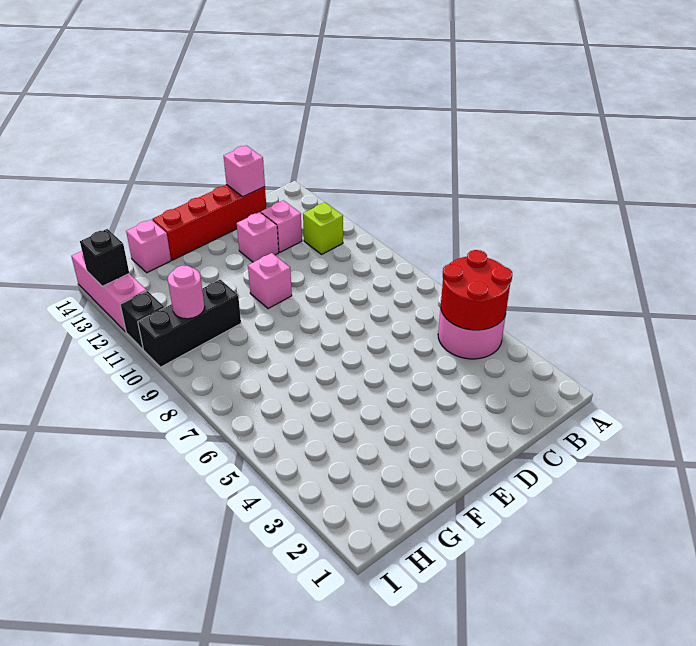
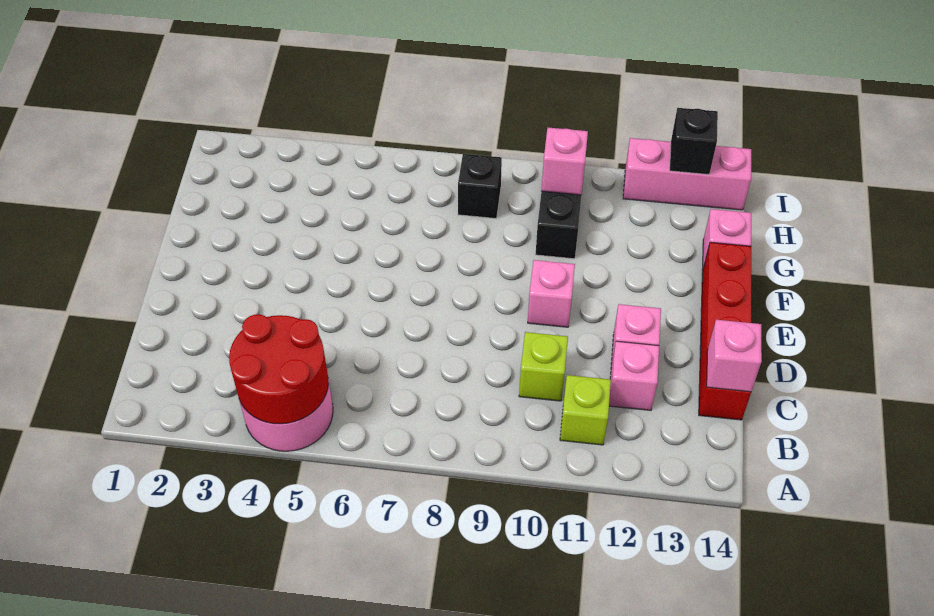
none -> lime brick C10 level 1
pink round brick H10 level 2 -> pink brick H10 level 2
black brick I11 level 1 -> black brick H8 level 1

